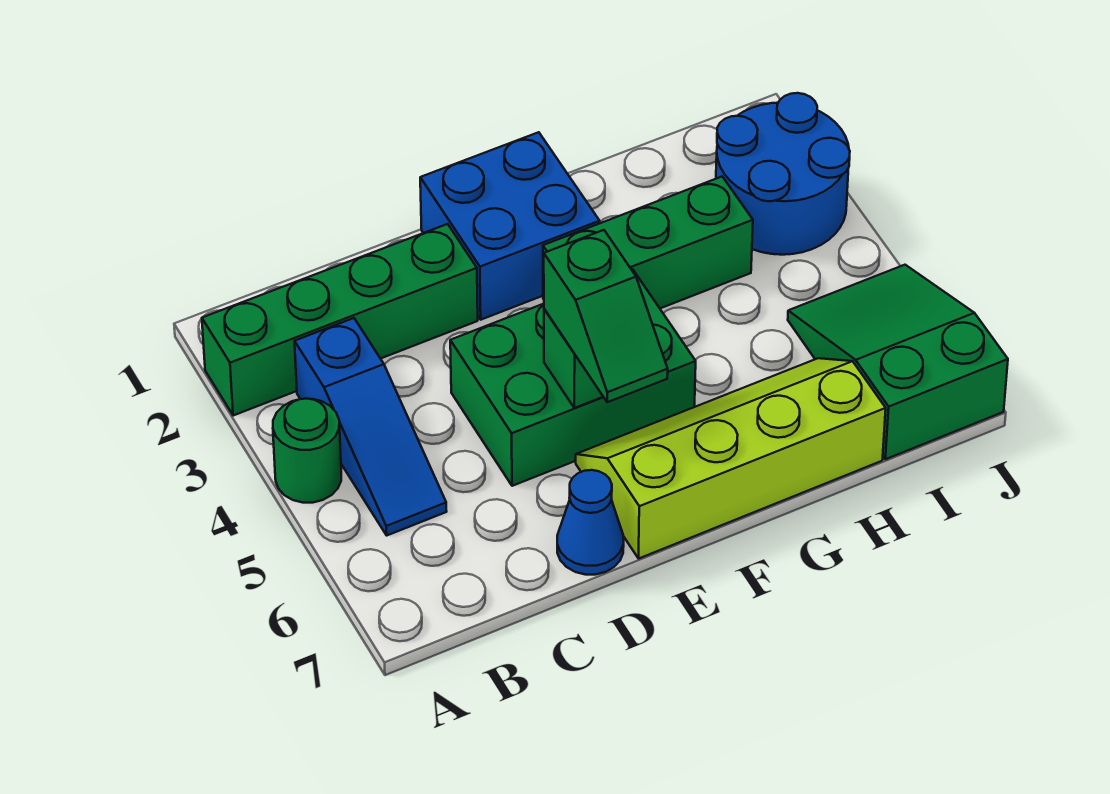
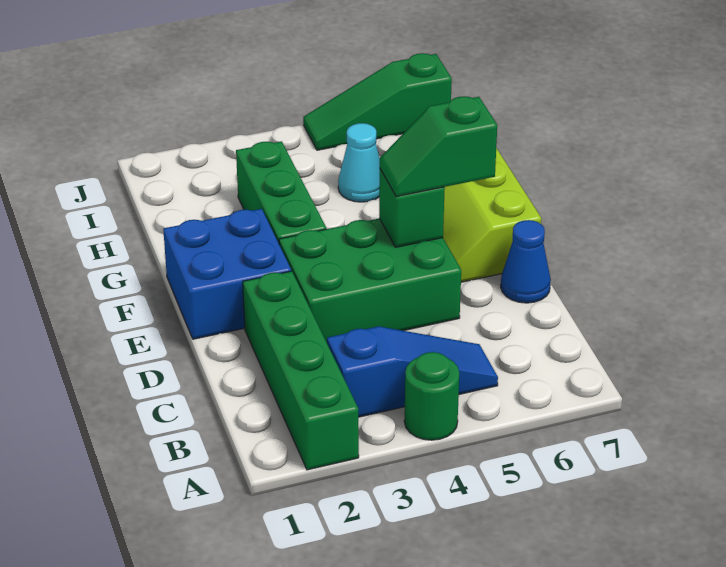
green brick D4:F5 level 1 -> green brick D3:E5 level 1
green slope E5:E6 level 3 top 5 -> green slope E5:E6 level 3 top 6
none -> cyan cone H5 level 1
blue round brick I2:J3 level 1 -> none
green slope I5:J7 level 1 top 7 -> green slope J5:J7 level 1 top 7

